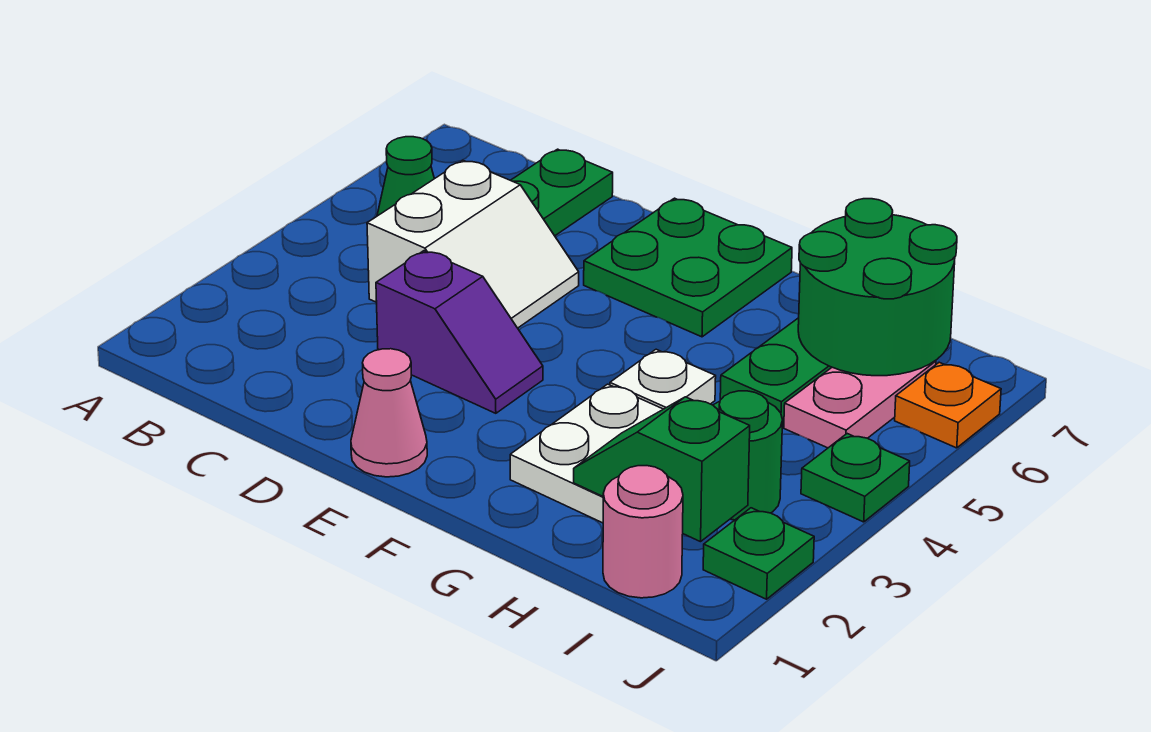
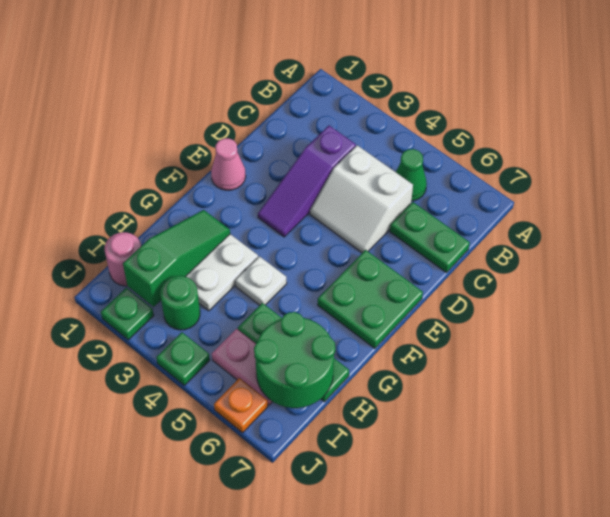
purple slope D3:E3 level 1 top D -> purple slope C3:E3 level 1 top C
green slope H2:I2 level 2 top I -> green slope G2:I2 level 2 top I

